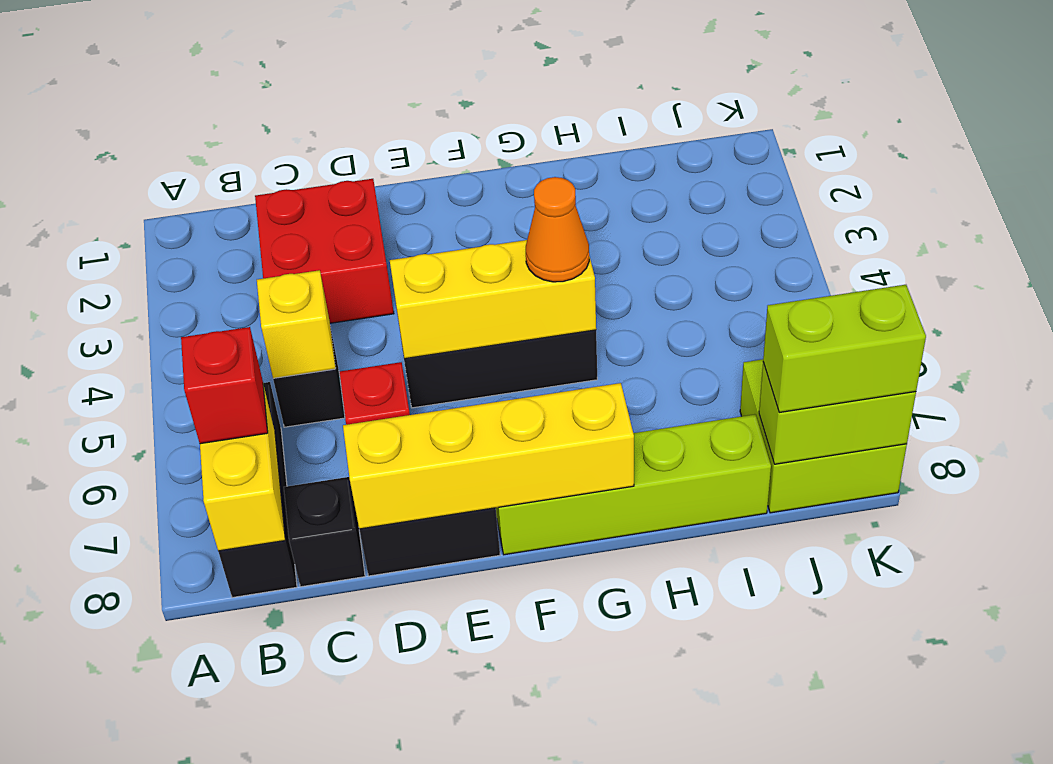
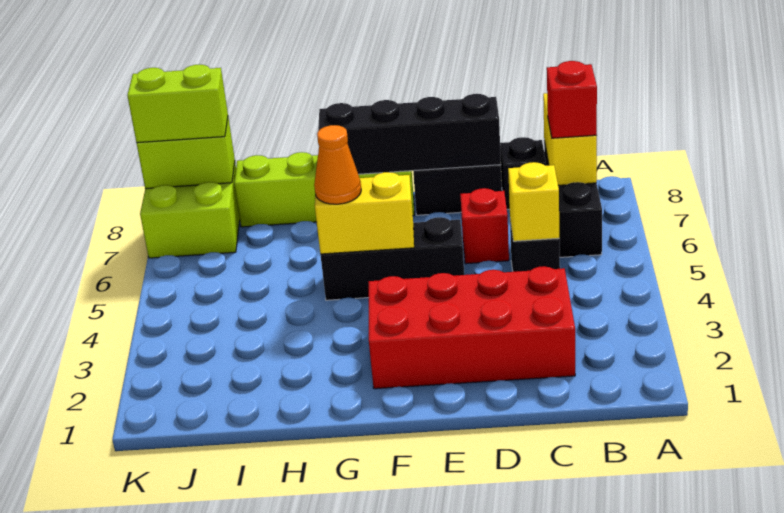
red brick C2:D3 level 1 -> red brick C2:F3 level 1
yellow brick D8:G8 level 2 -> black brick D8:G8 level 2
yellow brick E5:G5 level 2 -> yellow brick F5:G5 level 2

